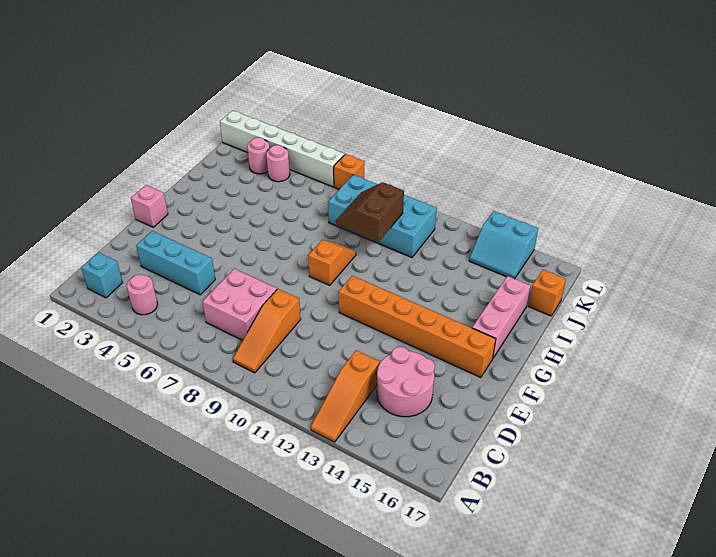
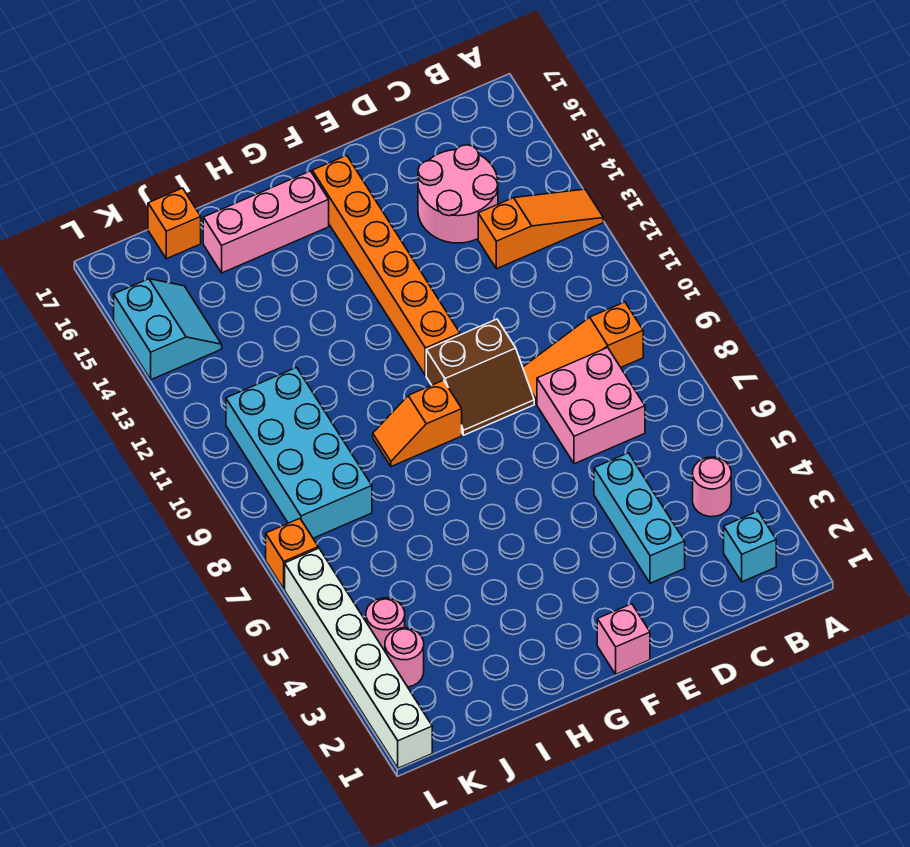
orange slope B9:D9 level 1 top D -> orange slope B9:D9 level 1 top B
brown slope I9:J10 level 2 top 10 -> brown slope E9:F10 level 1 top 10

